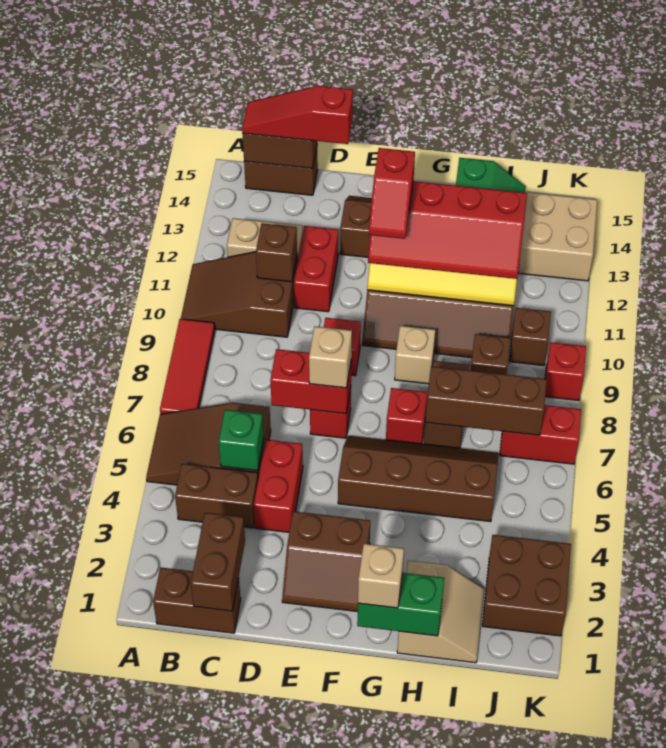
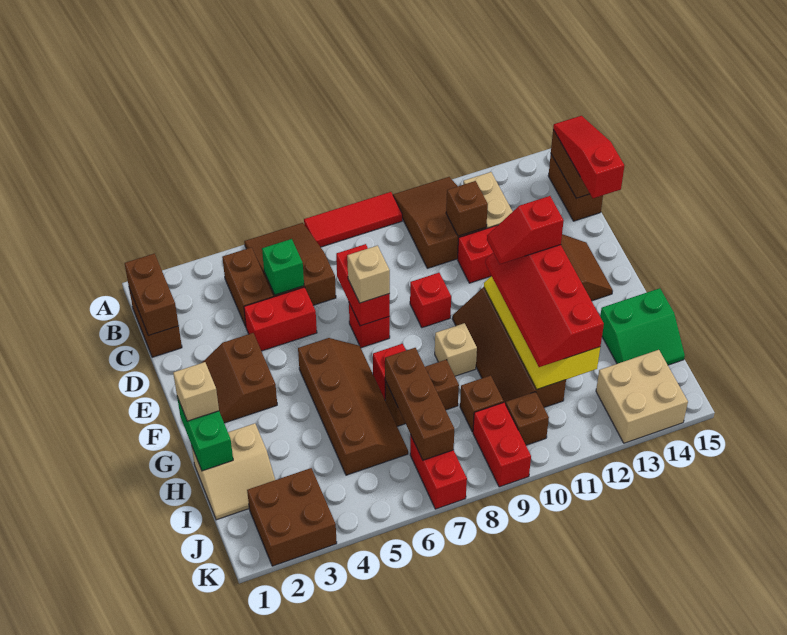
brown brick C1:C2 level 2 -> brown brick B1:C1 level 2
red brick K9 level 1 -> red brick J9:K9 level 1

